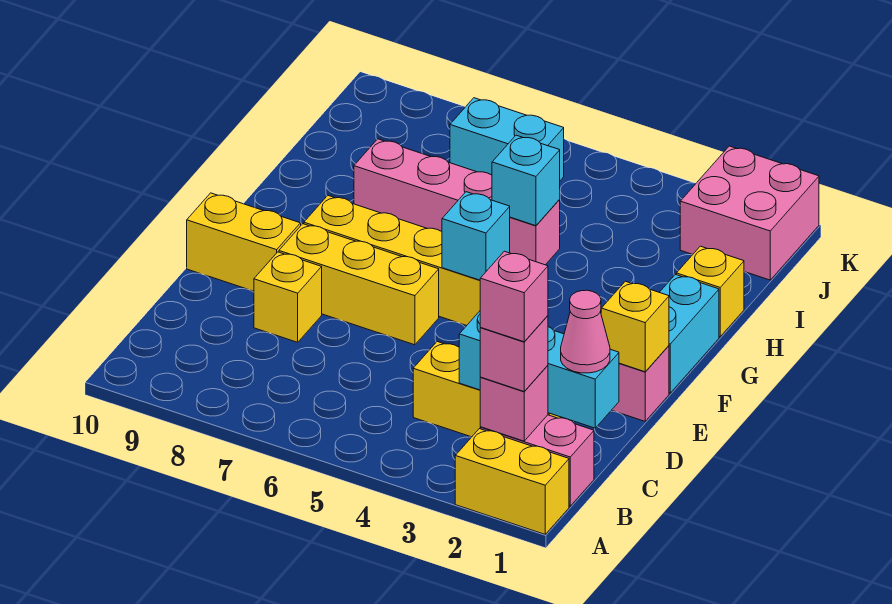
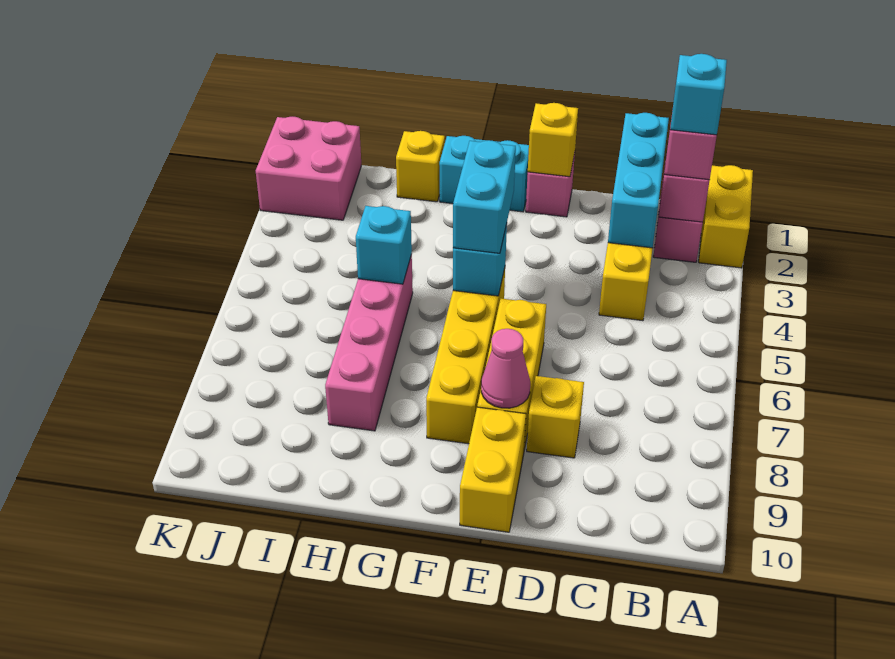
pink brick B2 level 4 -> cyan brick B2 level 4
pink cone C1 level 3 -> pink cone E8 level 2
cyan brick J6:J7 level 1 -> cyan brick F4:F5 level 3

